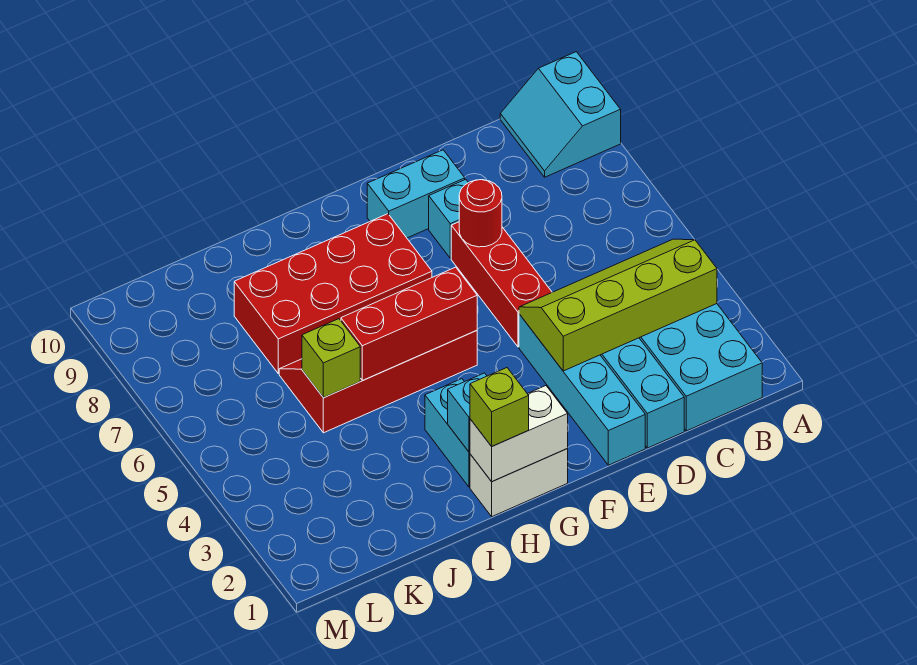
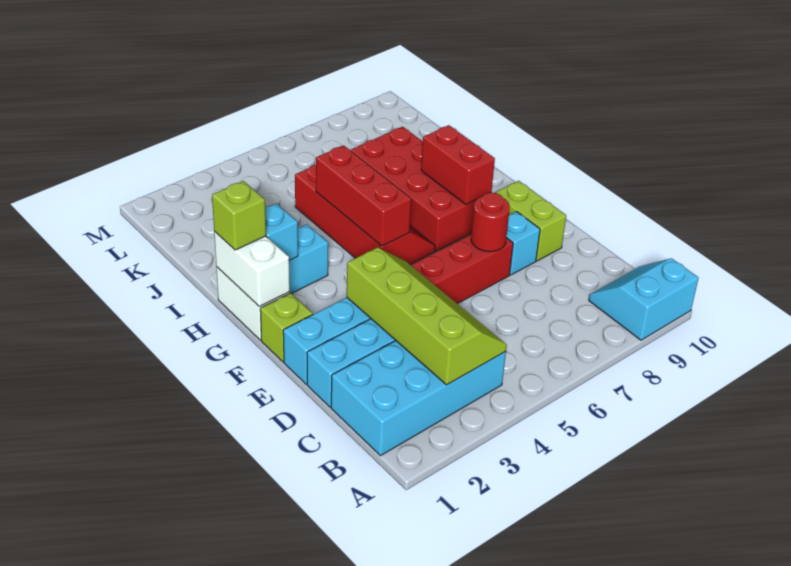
cyan brick E9:F9 level 1 -> lime brick E9:F9 level 1
none -> red brick G8:H8 level 2
lime brick J5 level 2 -> lime brick F1 level 1

